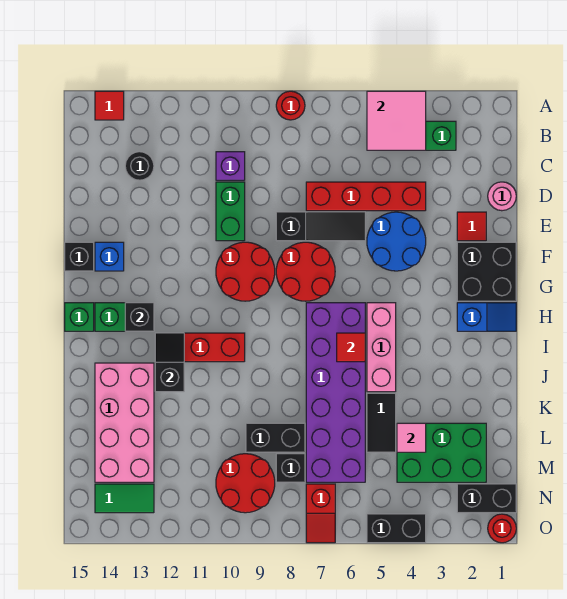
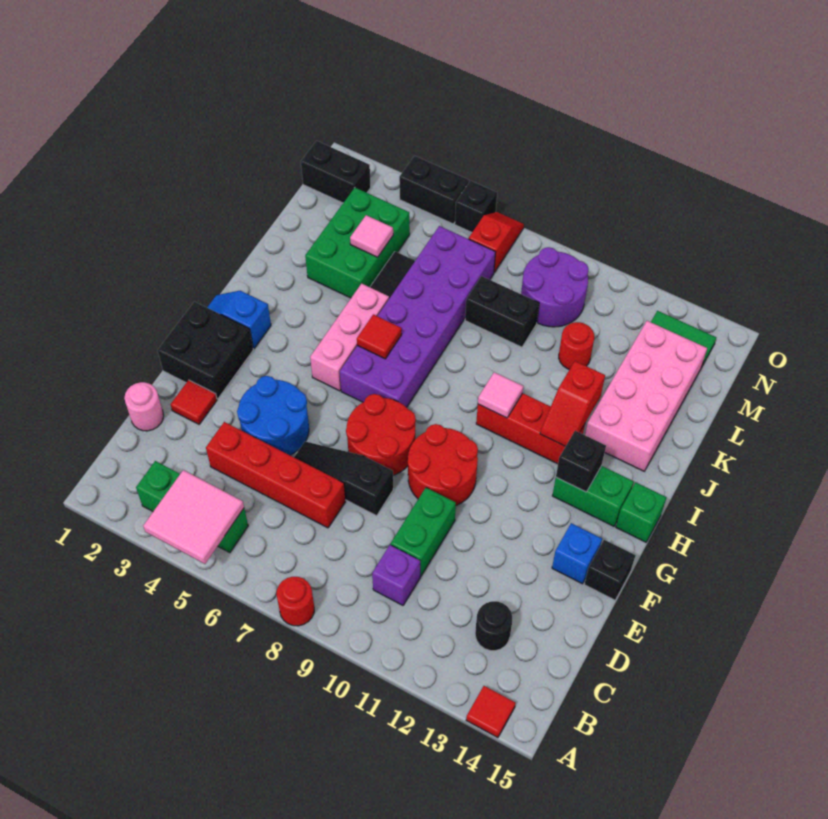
none -> pink tile I10 level 2
black slope I12:J12 level 2 top J -> red slope I12:J12 level 2 top J
green brick L2:M4 level 1 -> green brick K3:M4 level 1
black brick M8 level 1 -> black brick O6 level 1
red round brick M9:N10 level 1 -> purple round brick M9:N10 level 1
red round brick O1 level 1 -> red round brick L11 level 1

